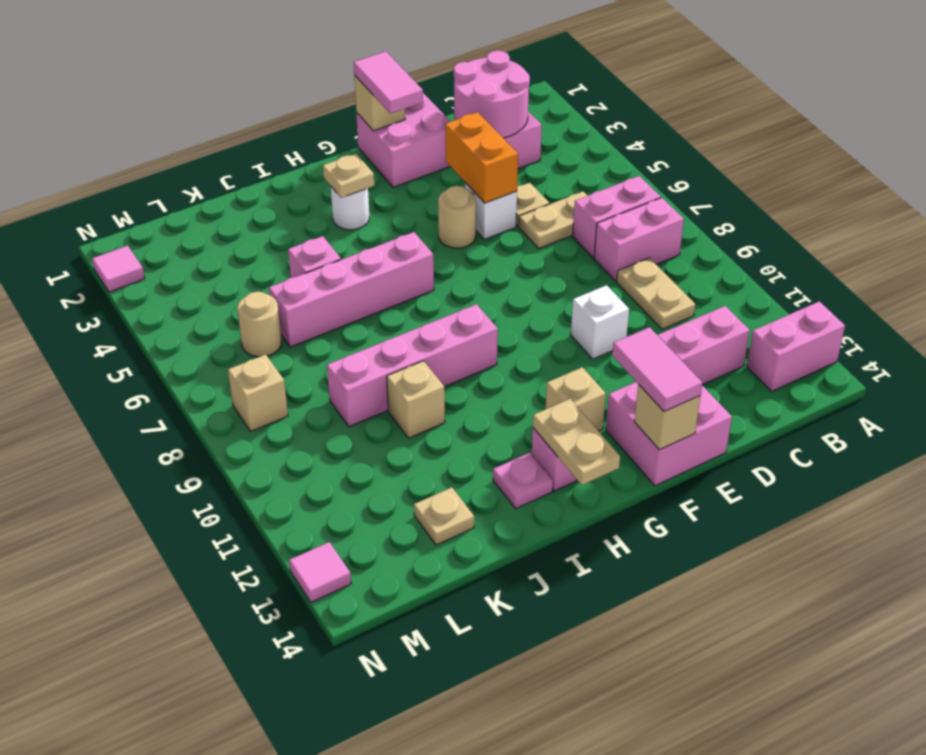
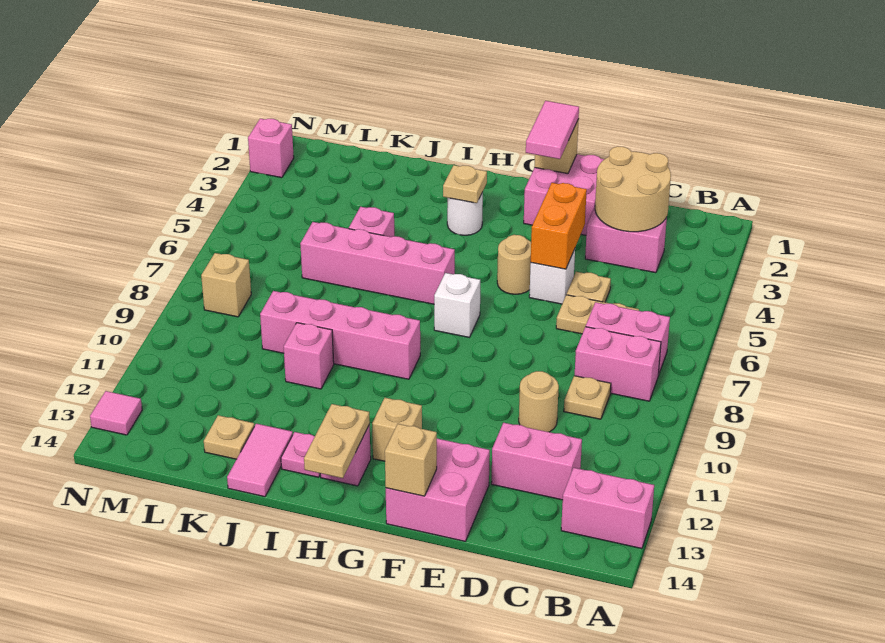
pink round brick C2:D3 level 2 -> tan round brick C2:D3 level 2
tan plate C9:C10 level 1 -> tan plate C9 level 1
white brick E10 level 1 -> white brick G7 level 1
pink tile F13:F14 level 3 -> pink tile J13:J14 level 1
tan brick J10 level 1 -> pink brick J10 level 1
tan round brick L6 level 1 -> tan round brick D10 level 1
pink tile N2 level 1 -> pink brick N2 level 1

